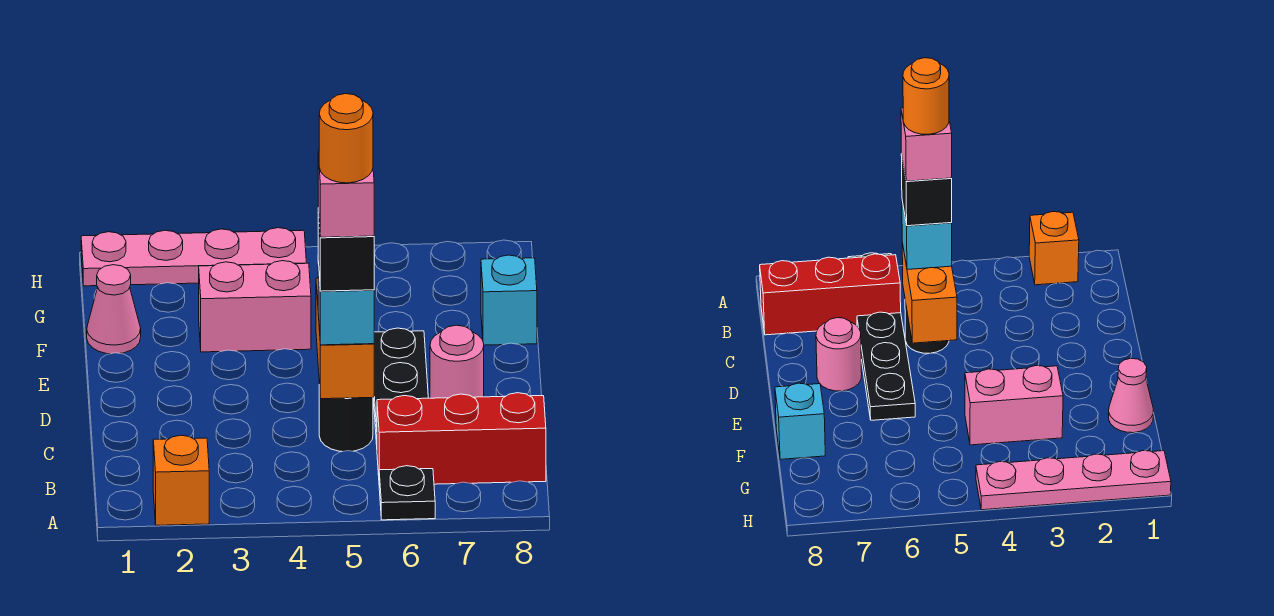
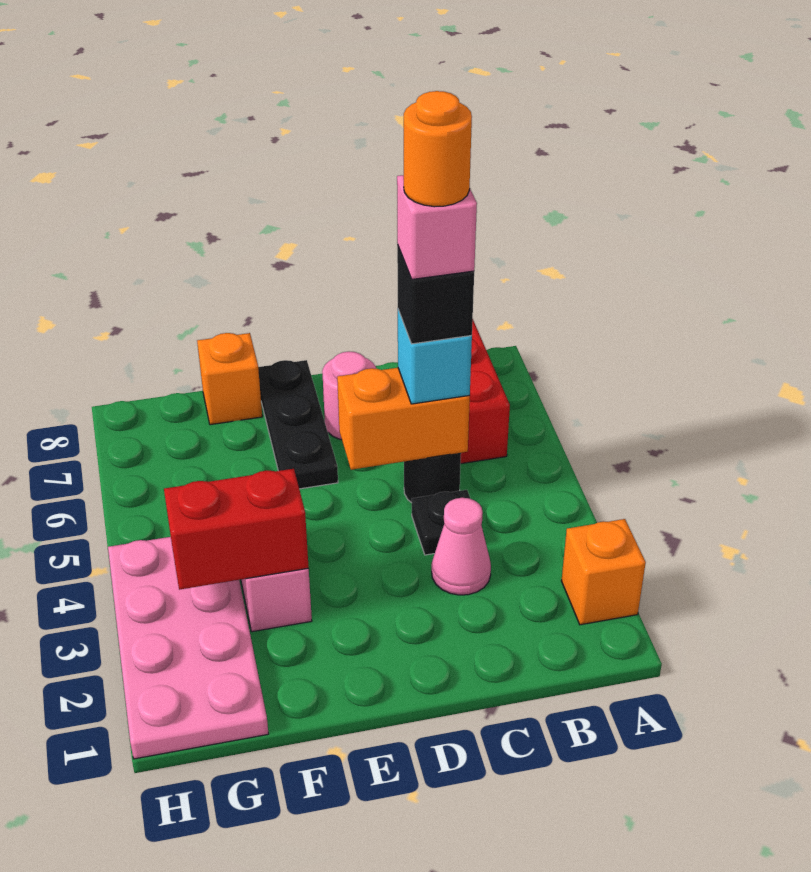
black plate A6 level 1 -> black plate C4 level 1
black plate C6:E6 level 1 -> black plate E6:E8 level 1
pink cone F1 level 1 -> pink cone C3 level 1
none -> red brick F3:G3 level 2
cyan brick F8 level 1 -> orange brick F8 level 1
pink plate H1:H4 level 1 -> pink plate G1:H4 level 1

